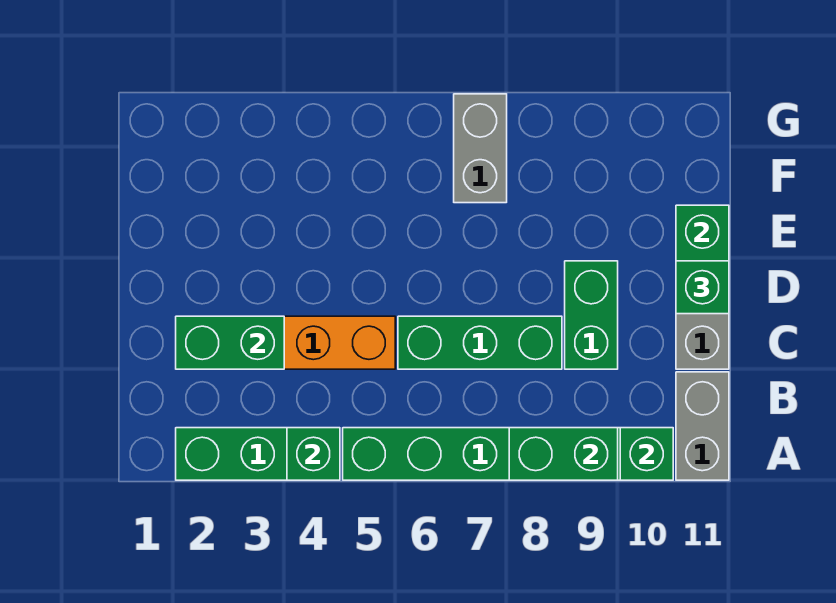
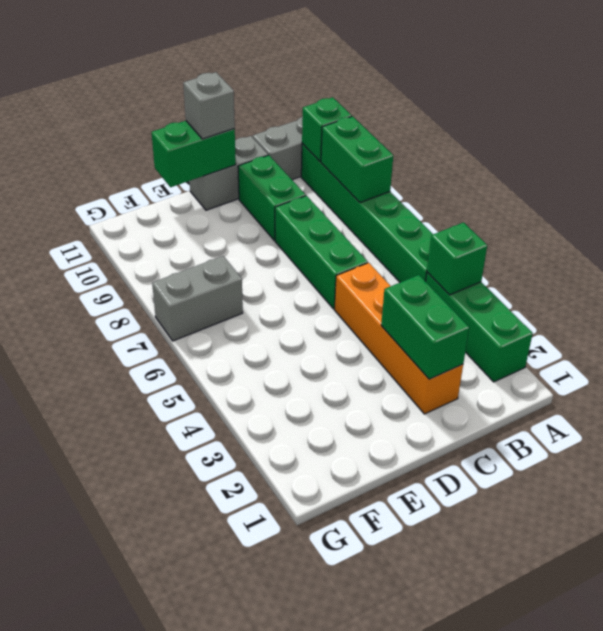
green brick C9:D9 level 1 -> green brick C9:C10 level 1
green brick D11 level 3 -> grey brick D11 level 3

